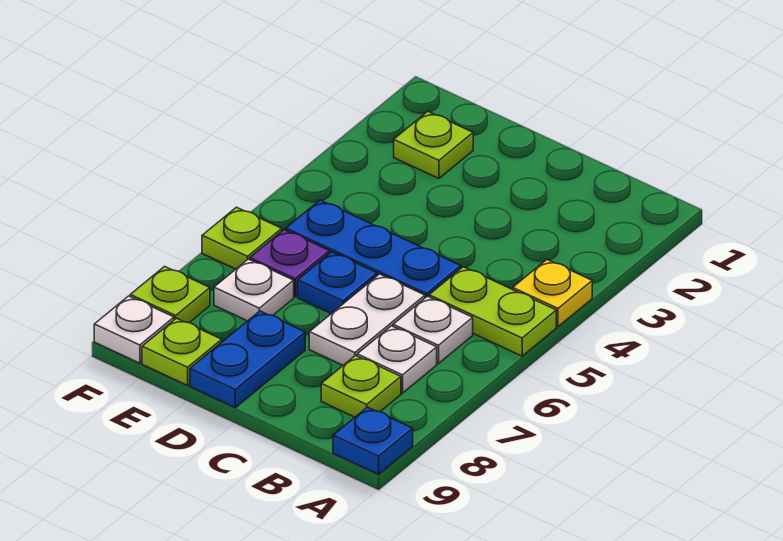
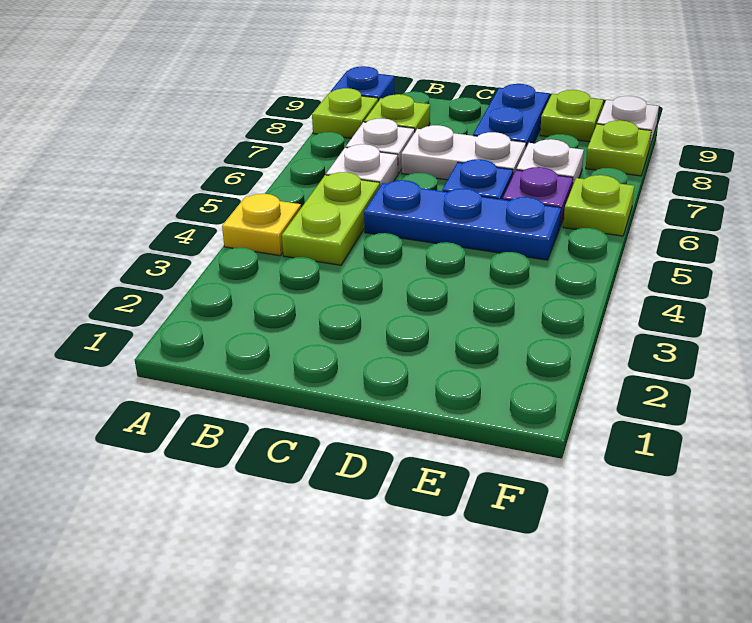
lime plate A5:B5 level 1 -> lime plate B4:B5 level 1
white plate C6:C7 level 1 -> white plate C7:D7 level 1
lime plate E2 level 1 -> lime plate A8 level 1

